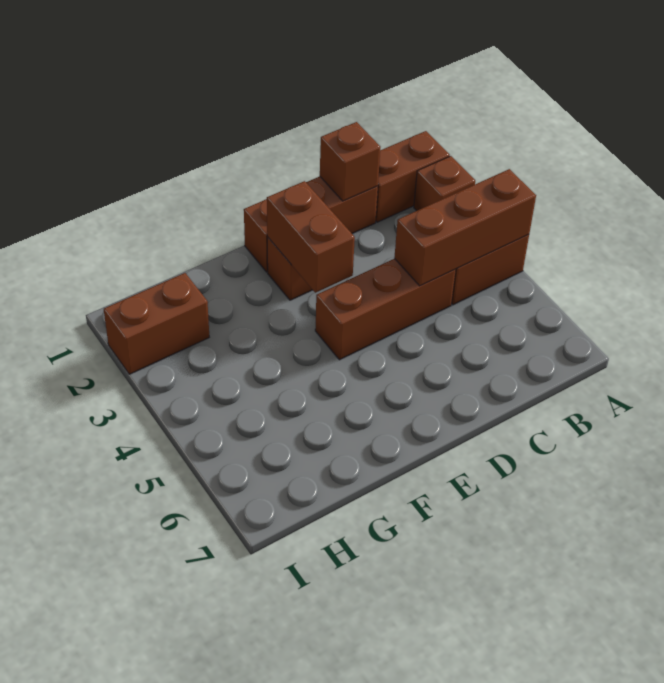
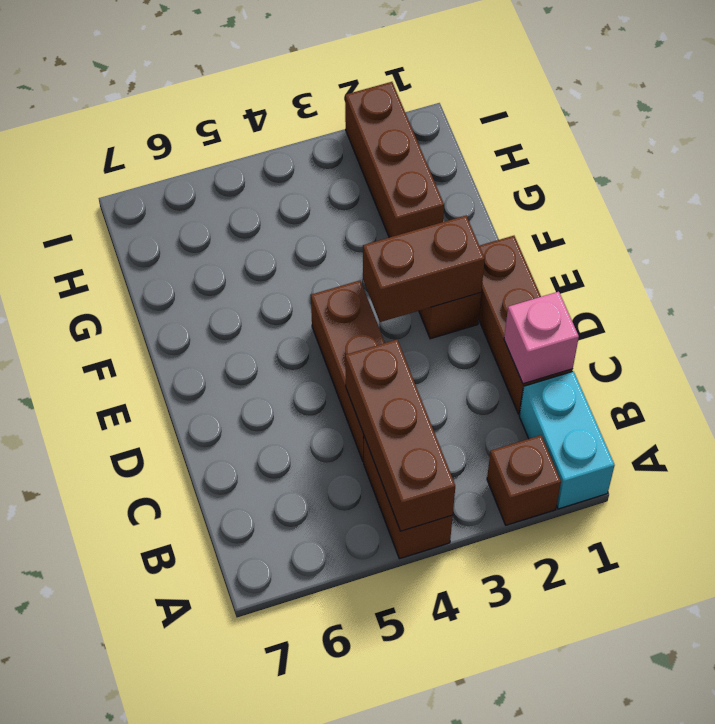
brown brick A1:B1 level 1 -> cyan brick A1:B1 level 1
brown brick C1 level 2 -> pink brick C1 level 2
brown brick H2:I2 level 1 -> brown brick G2:I2 level 1

